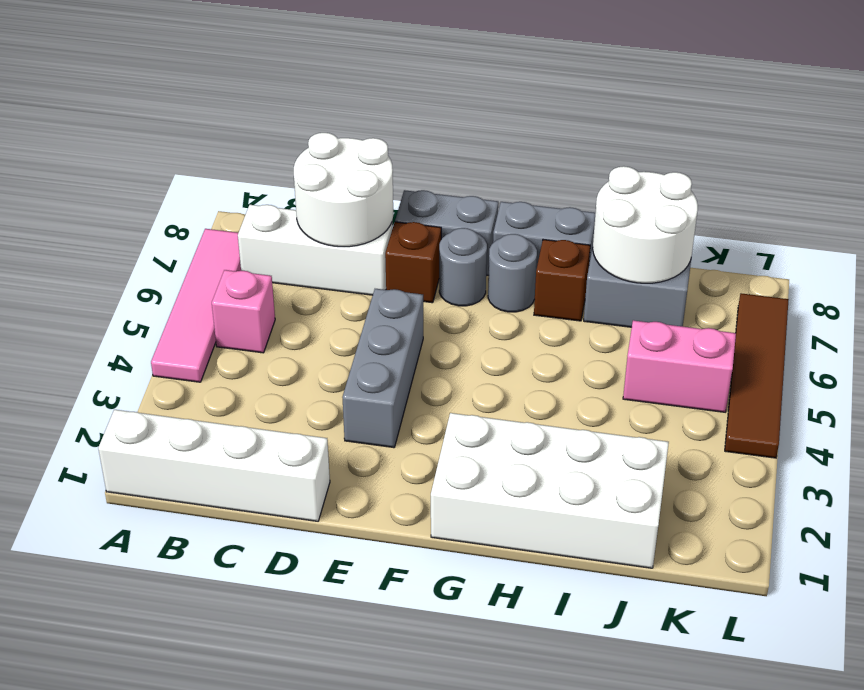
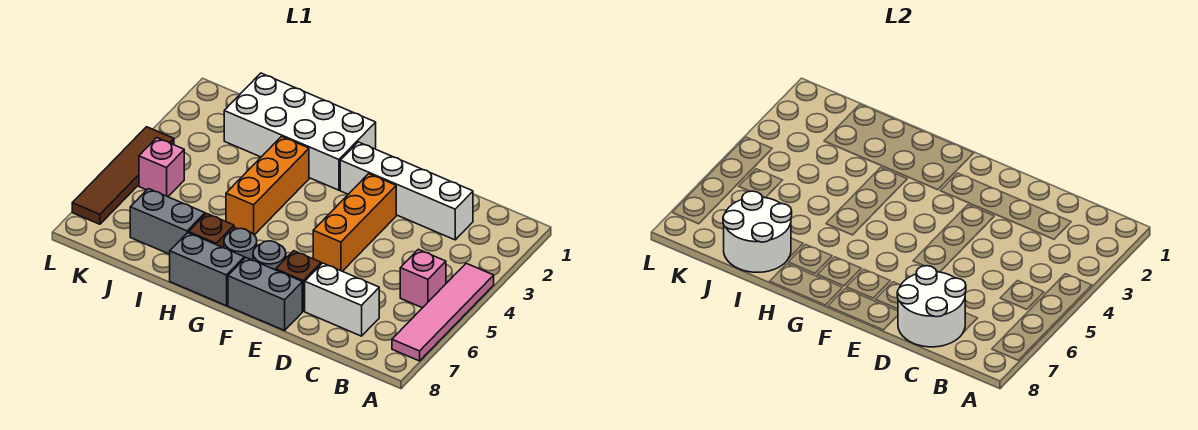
white brick A1:D1 level 1 -> white brick C2:F2 level 1
white brick B7:D7 level 1 -> white brick C7:D7 level 1
grey brick E3:E5 level 1 -> orange brick E3:E5 level 1
none -> orange brick H3:H5 level 1
pink brick J5:K5 level 1 -> pink brick K5 level 1

